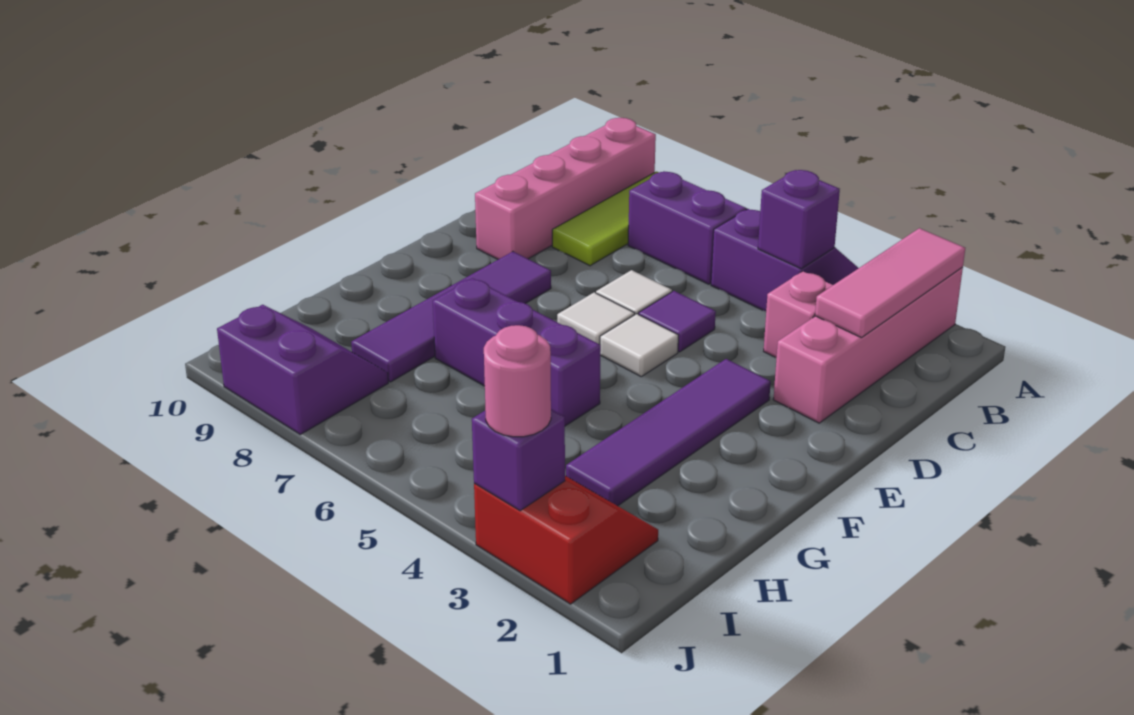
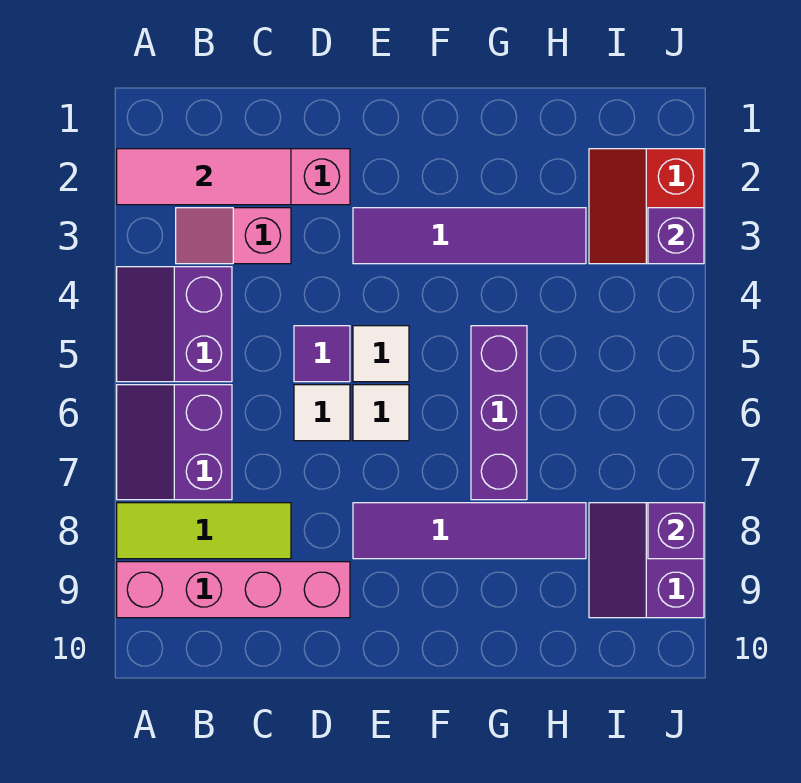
purple brick B4 level 2 -> purple brick J8 level 2
pink round brick J3 level 3 -> none

